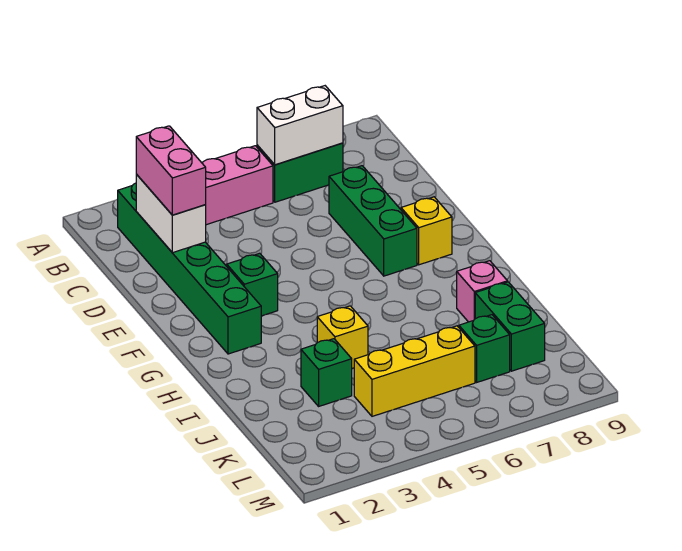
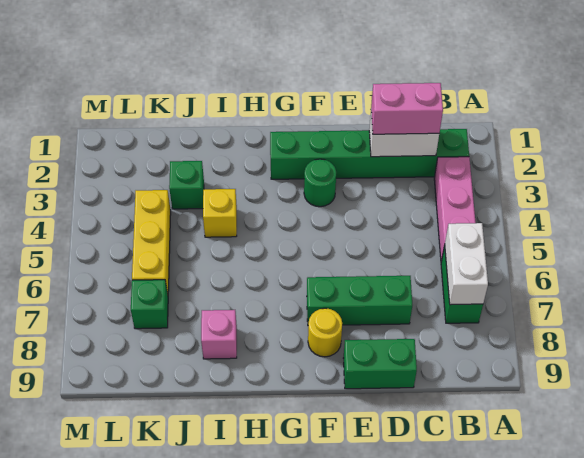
green brick F3 level 1 -> green round brick F3 level 1
yellow brick F8 level 1 -> yellow round brick F8 level 1
green brick J8:K8 level 1 -> green brick D9:E9 level 1

